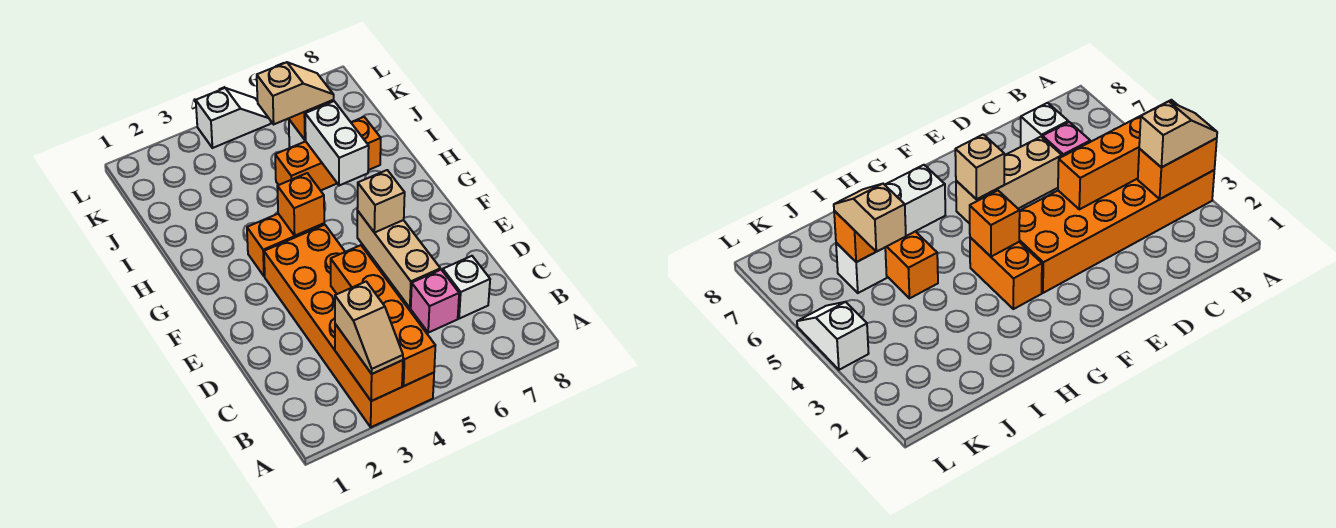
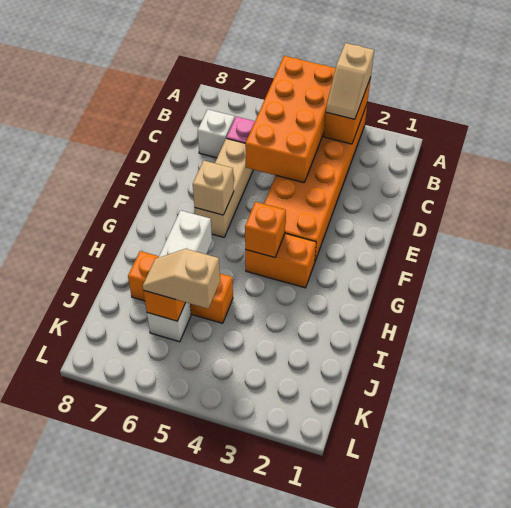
tan slope A3:B3 level 3 top B -> tan slope A3:B3 level 3 top A
orange brick A4:D4 level 2 -> orange brick A4:D5 level 2
white slope L4:L5 level 1 top 4 -> none

